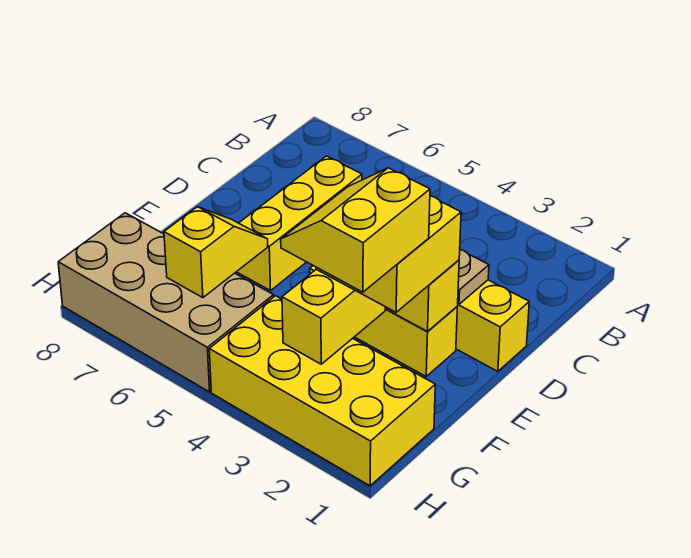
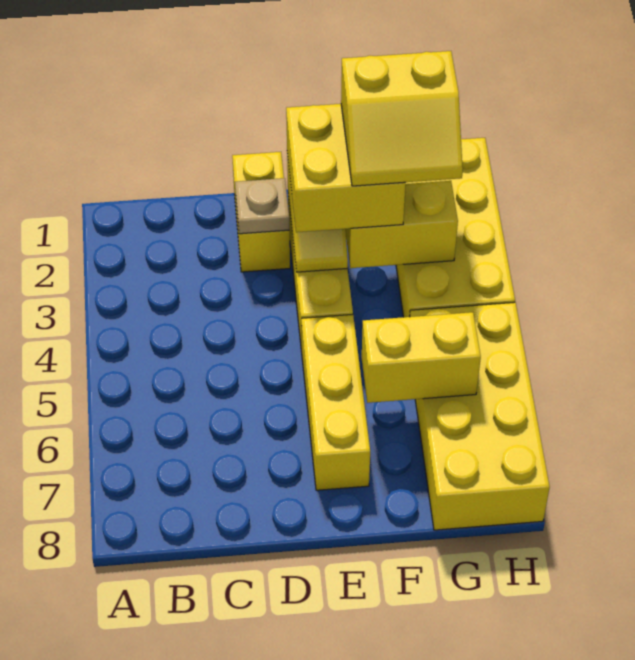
yellow brick C6:E6 level 1 -> yellow brick E5:E7 level 1
yellow slope F6:G6 level 2 top G -> yellow brick F6:G6 level 2
tan brick G5:H8 level 1 -> yellow brick G5:H8 level 1

